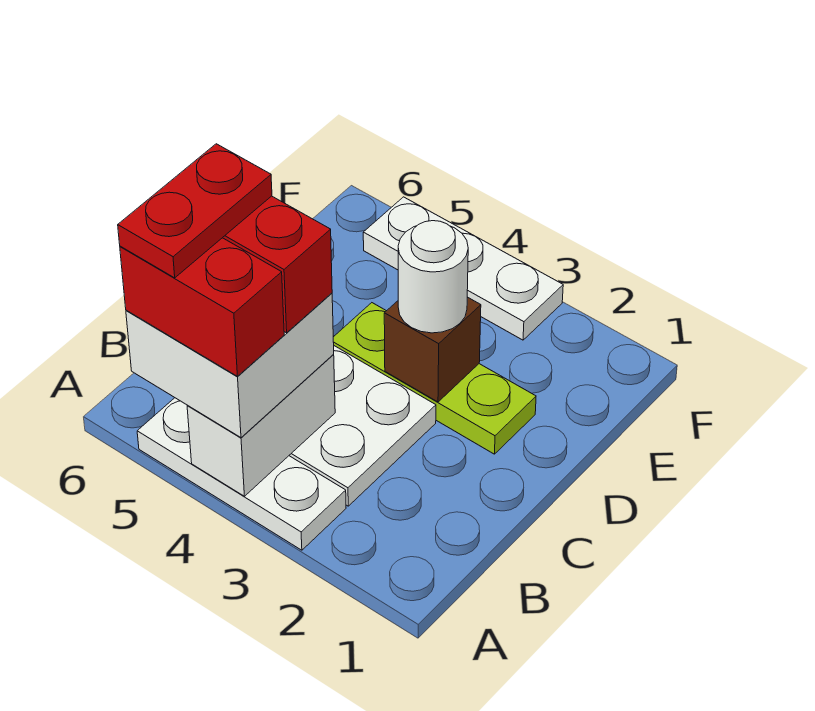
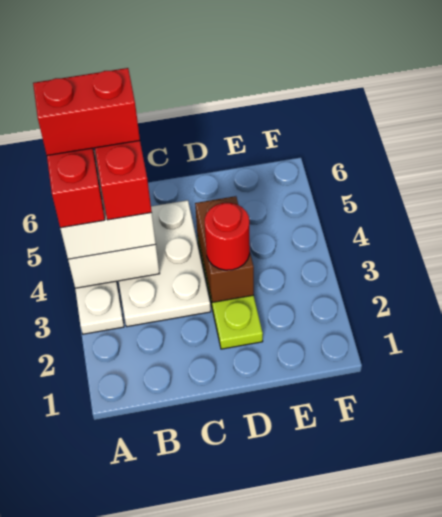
red plate A5:B5 level 5 -> red brick A5:B5 level 5
brown brick D3 level 2 -> brown brick D3:D4 level 2
white round brick D3 level 3 -> red round brick D3 level 3
white plate F3:F5 level 1 -> none

